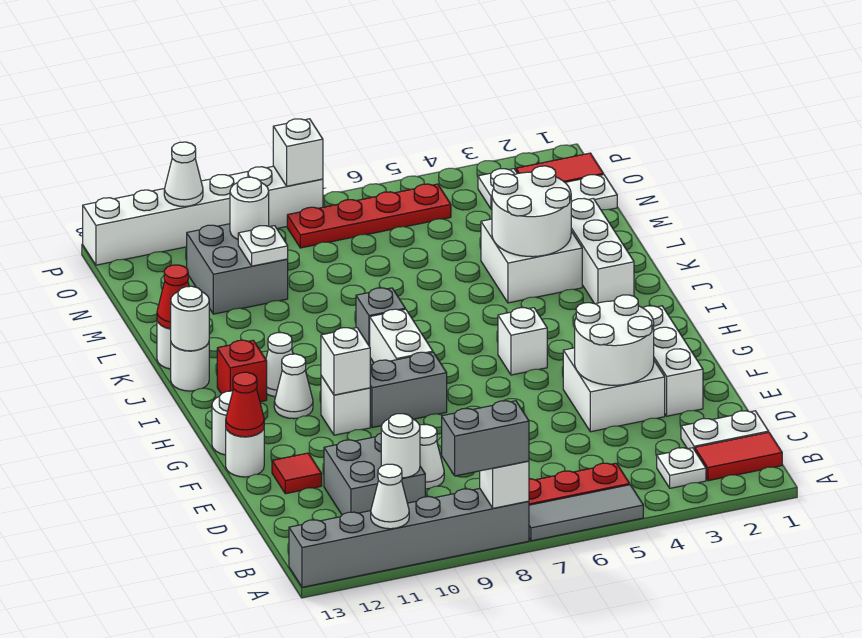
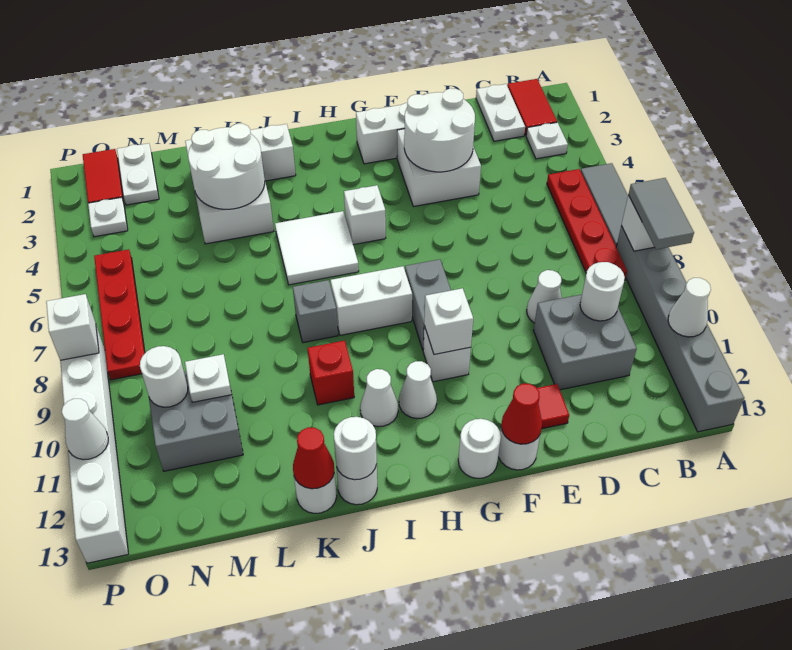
grey brick A8:A9 level 3 -> grey tile A8:A9 level 3
none -> white tile I5:J6 level 1
red brick I12 level 1 -> red brick J10 level 1

